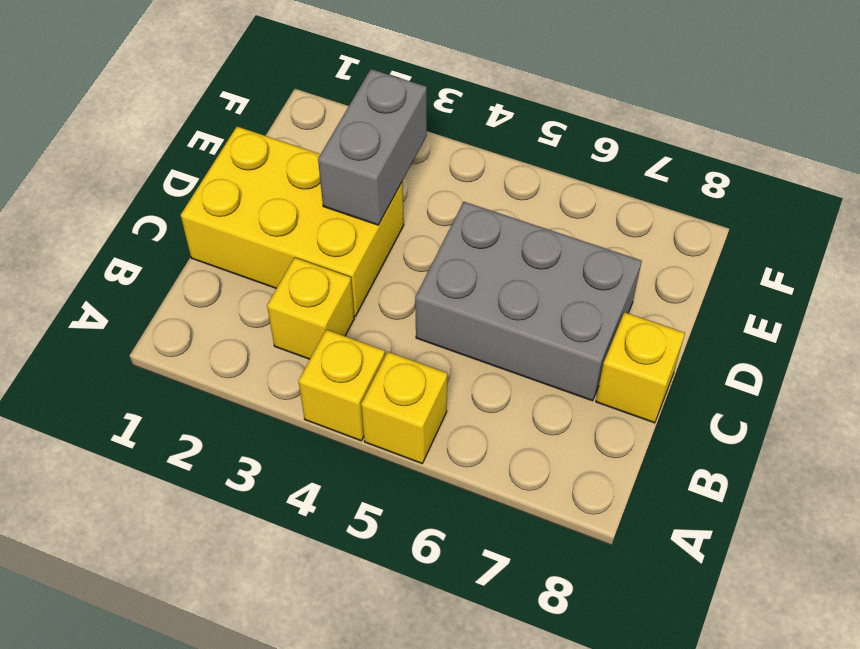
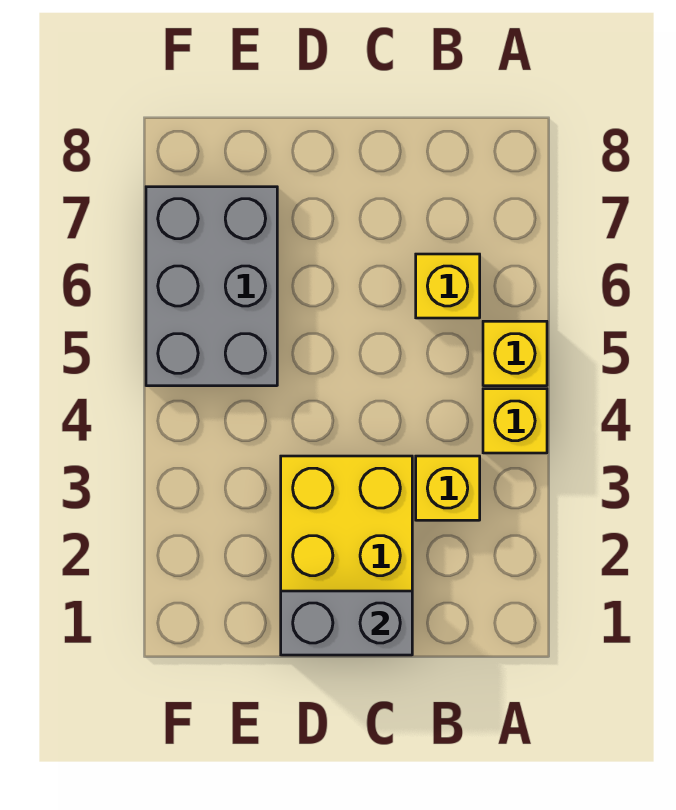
grey brick C5:D7 level 1 -> grey brick E5:F7 level 1
yellow brick C8 level 1 -> yellow brick B6 level 1
grey brick D3:E3 level 2 -> grey brick C1:D1 level 2

